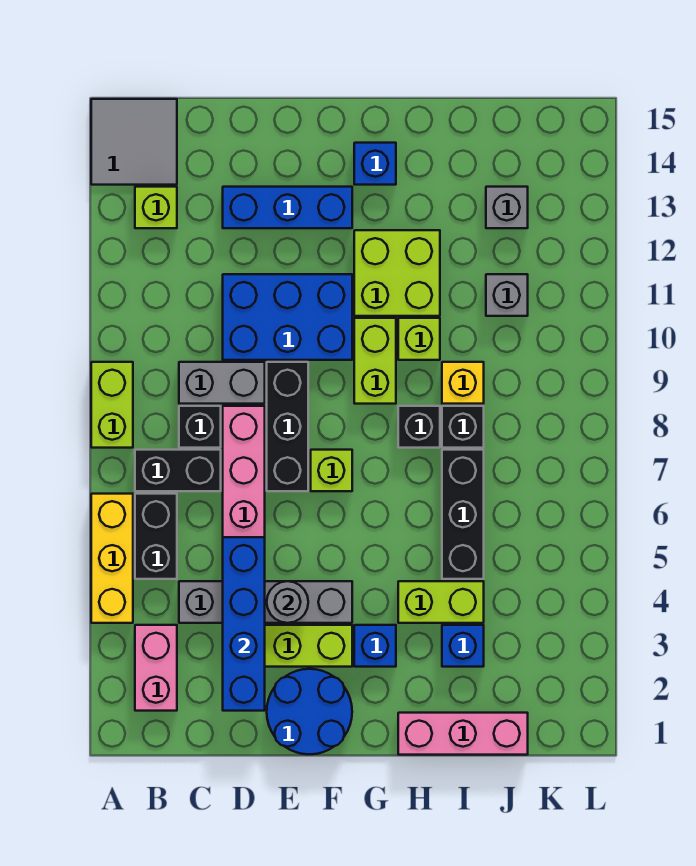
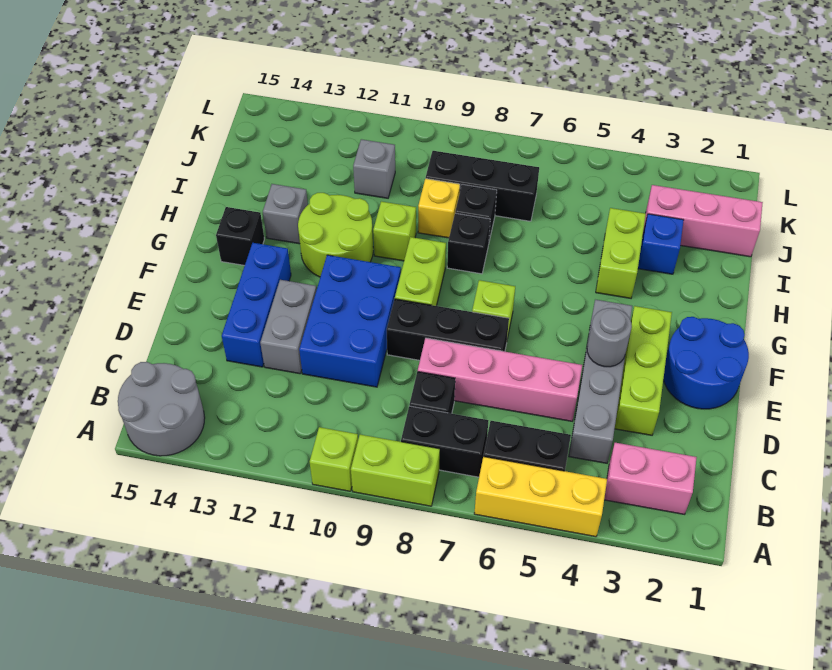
grey tile A14:B15 level 1 -> grey round brick A14:B15 level 1
black brick B7:C7 level 1 -> black brick B7:B8 level 1
lime brick B13 level 1 -> lime brick A10 level 1
grey brick C9:D9 level 1 -> grey brick D12:E12 level 1
blue brick D2:D5 level 2 -> none
blue brick G3 level 1 -> none
lime brick G9:G10 level 1 -> lime brick F9:G9 level 1
lime brick G11:H12 level 1 -> lime round brick G11:H12 level 1
blue brick G14 level 1 -> black brick G14 level 1
pink brick H1:J1 level 1 -> pink brick J1:J3 level 1
black brick I5:I7 level 1 -> black brick J7:J9 level 1
grey brick J13 level 1 -> grey brick H13 level 1

